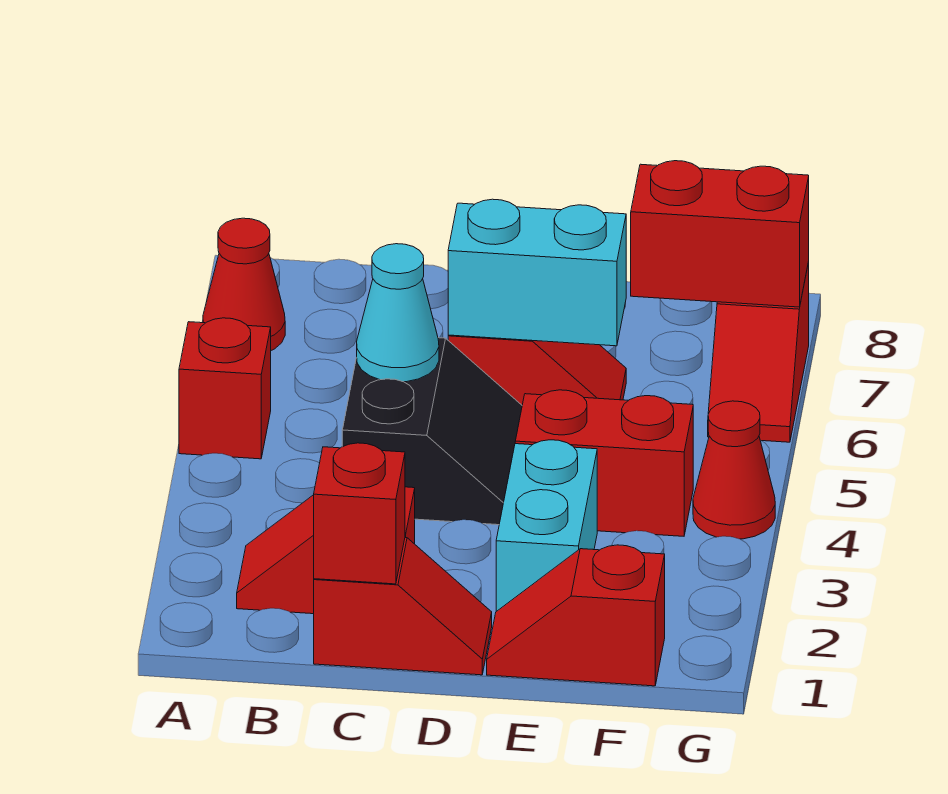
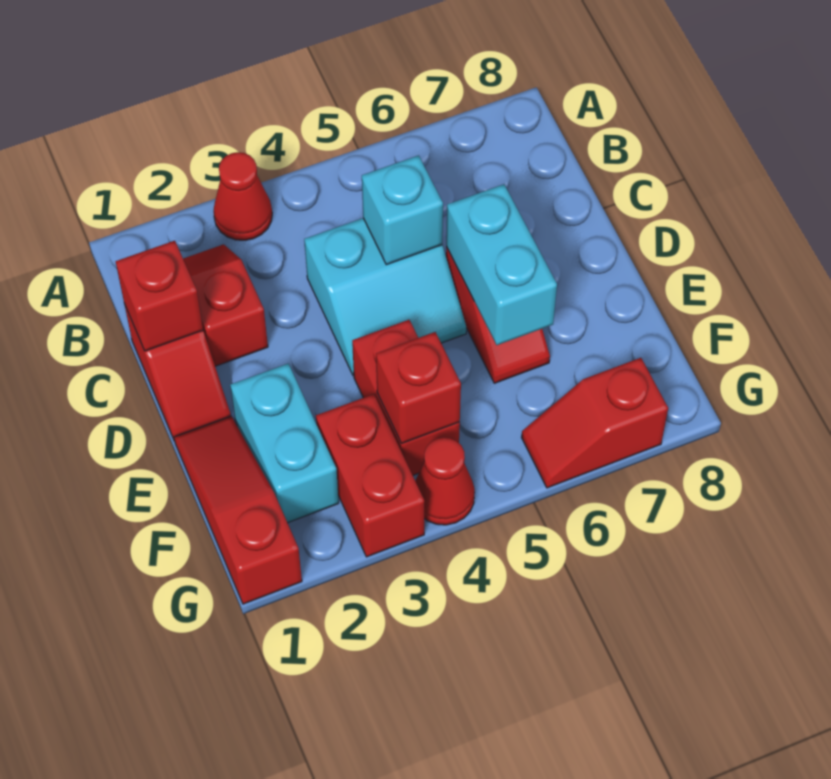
red brick A5 level 1 -> red brick F4 level 2
red cone A7 level 1 -> red cone A3 level 1
black slope C4:D5 level 1 top C -> cyan slope C4:D5 level 1 top C
cyan cone C5 level 2 -> cyan brick C5 level 2
red slope E1:F1 level 1 top F -> red slope E1:G1 level 1 top G
cyan brick E2:E3 level 1 -> cyan brick E2:F2 level 1
red brick F7:G7 level 2 -> red brick F3:G3 level 1

